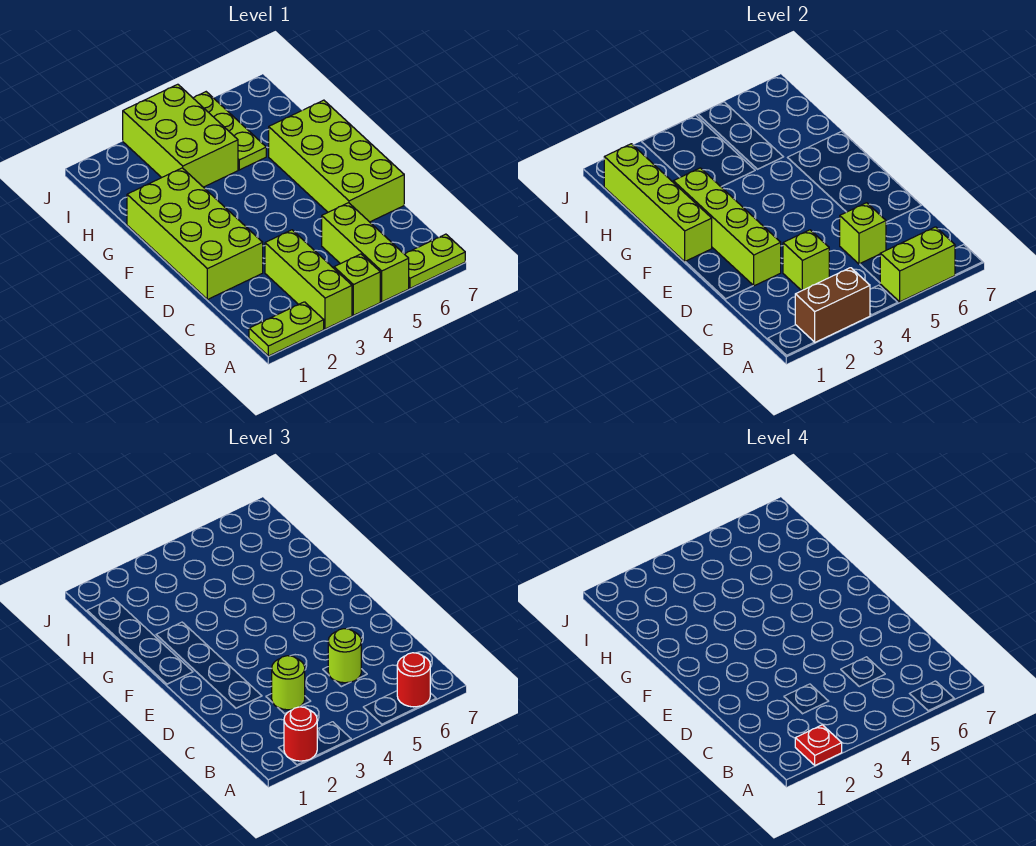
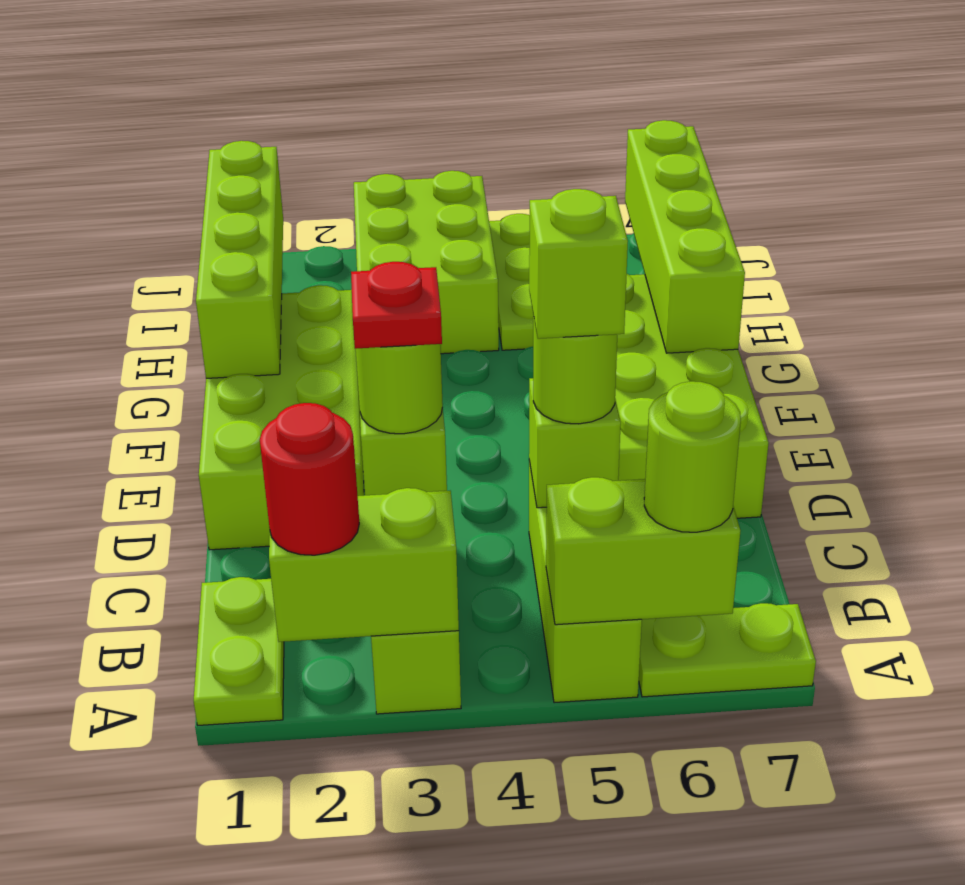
lime plate A1:A2 level 1 -> lime plate A1:B1 level 1
brown brick A2:A3 level 2 -> lime brick A2:A3 level 2
red plate A2 level 4 -> red plate C3 level 4
lime brick A4 level 1 -> lime brick C5 level 4
red round brick A6 level 3 -> lime round brick A6 level 3
lime brick D2:G2 level 2 -> lime brick F7:I7 level 2

